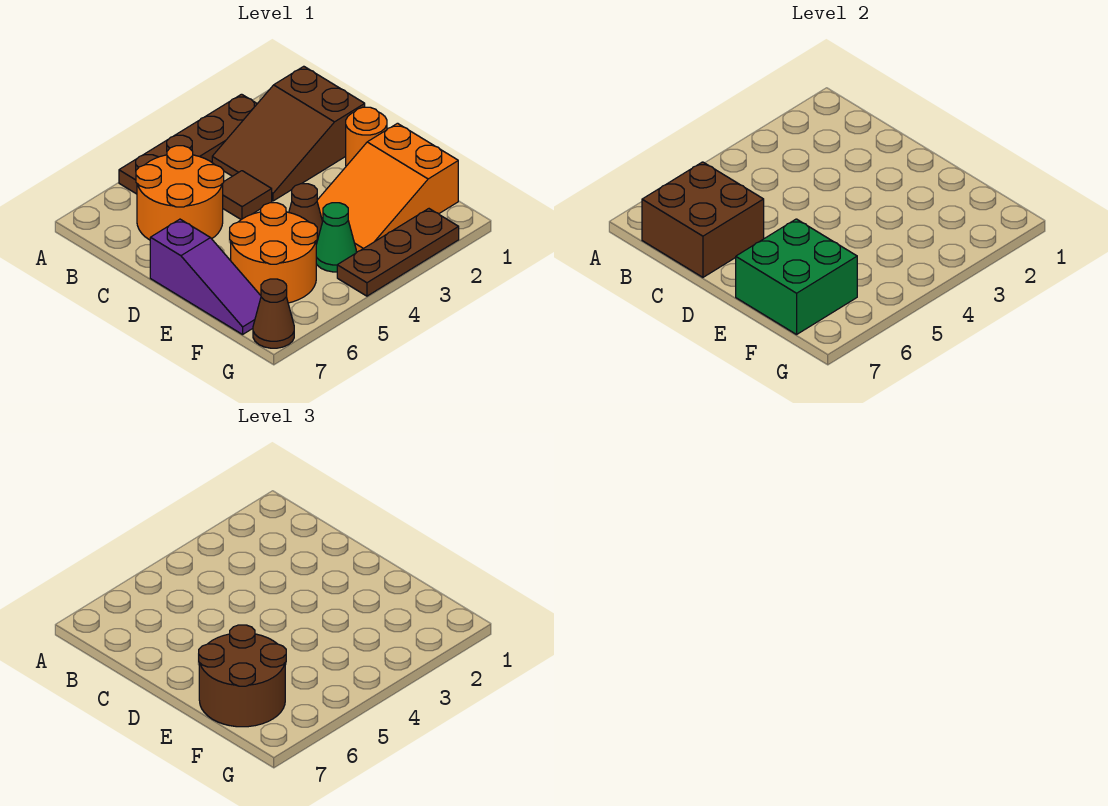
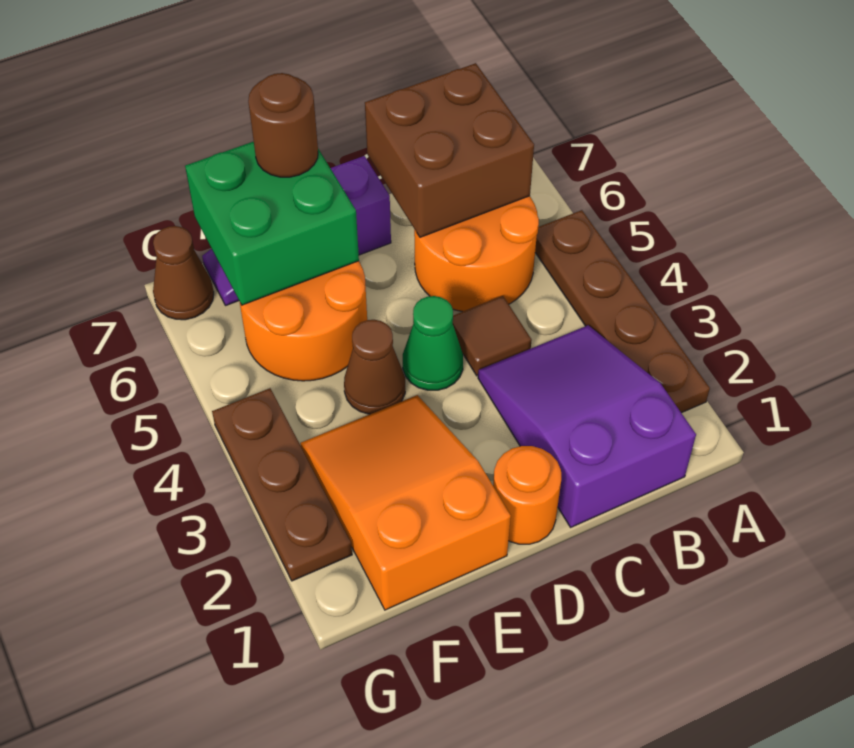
brown slope B1:C3 level 1 top 1 -> purple slope B1:C3 level 1 top 1
brown round brick E6:F7 level 3 -> brown round brick E7 level 3
green cone F4 level 1 -> green cone D4 level 1

